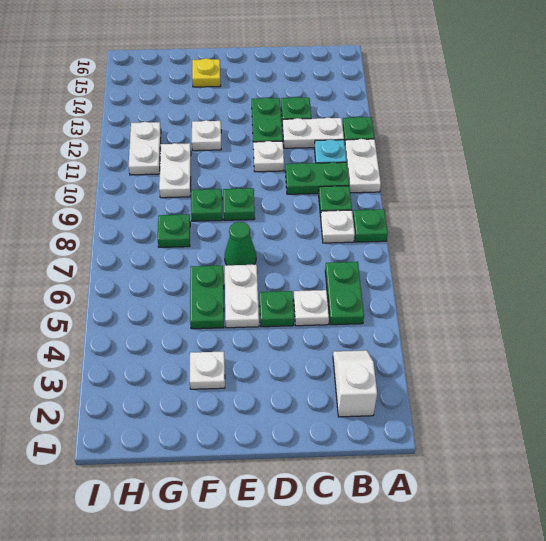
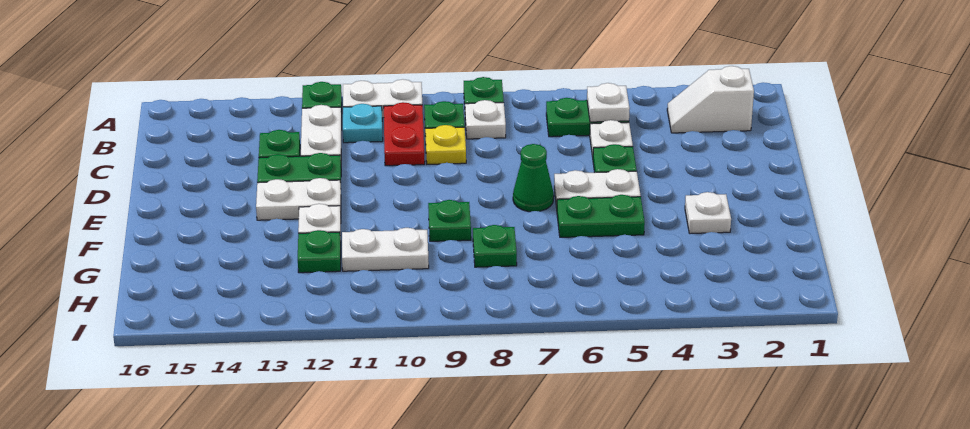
green plate B10:C10 level 1 -> red plate B10:C10 level 1
white plate D11 level 1 -> white plate B5 level 2
green plate E9 level 1 -> green plate G12 level 1
yellow plate F15 level 1 -> yellow plate C9 level 1
white plate H11:H12 level 1 -> white plate E12:E13 level 1

